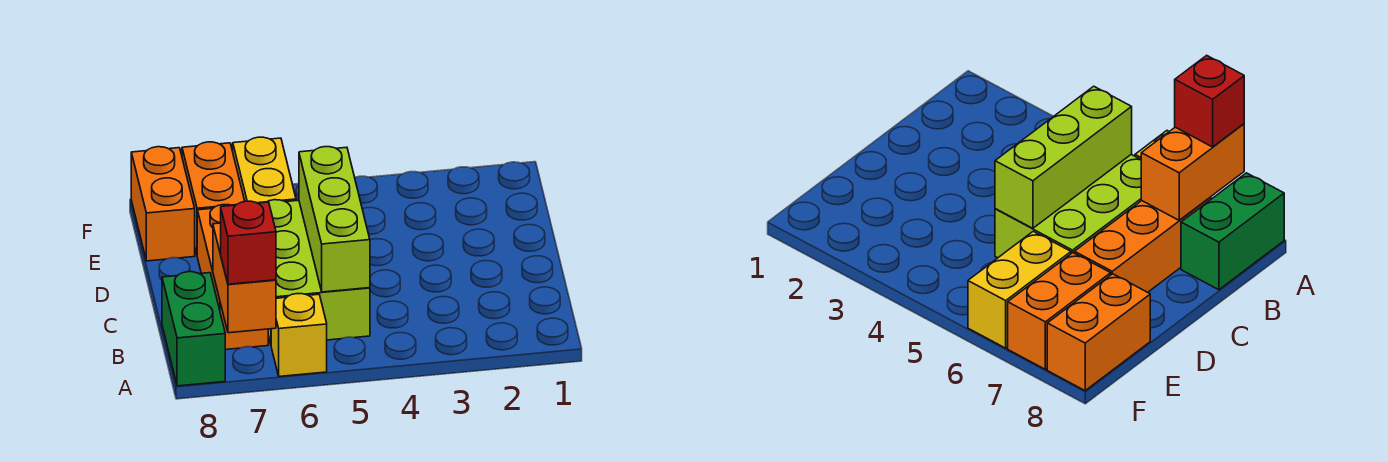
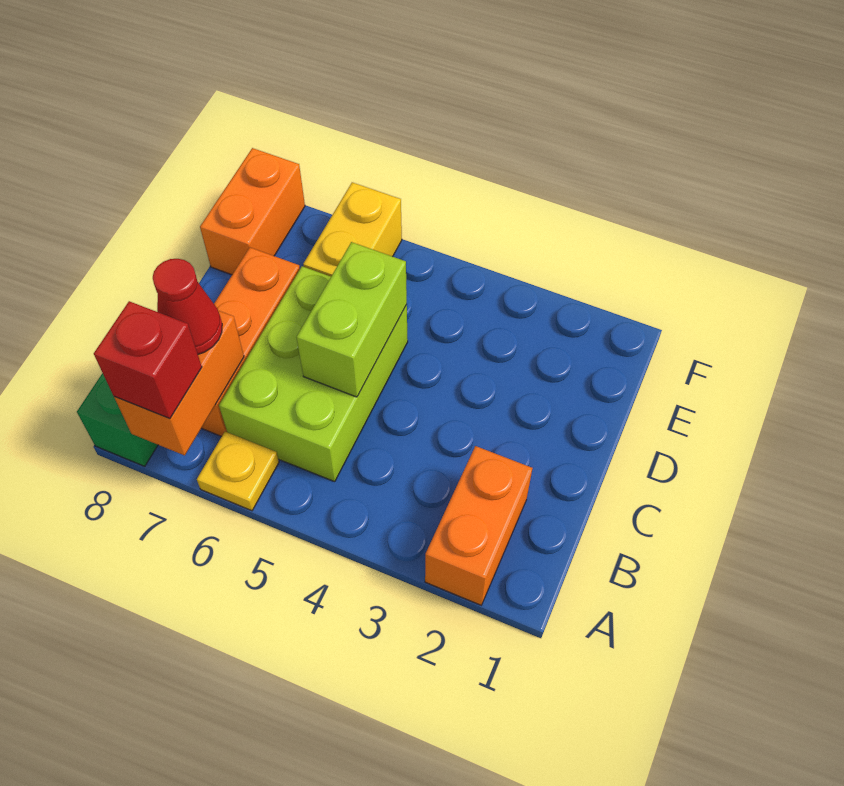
yellow brick A6 level 1 -> yellow plate A6 level 1
lime brick B5:D5 level 2 -> lime brick C5:D5 level 2
none -> red cone B7 level 3
orange brick E7:F7 level 1 -> orange brick A2:B2 level 1

